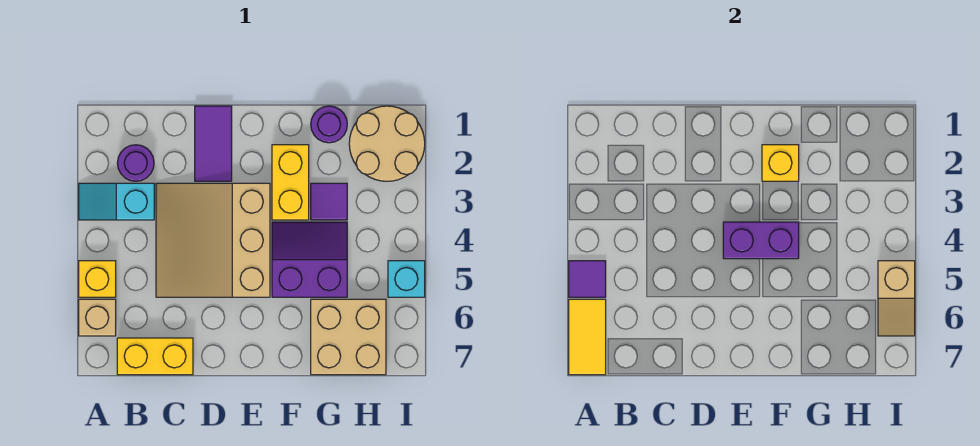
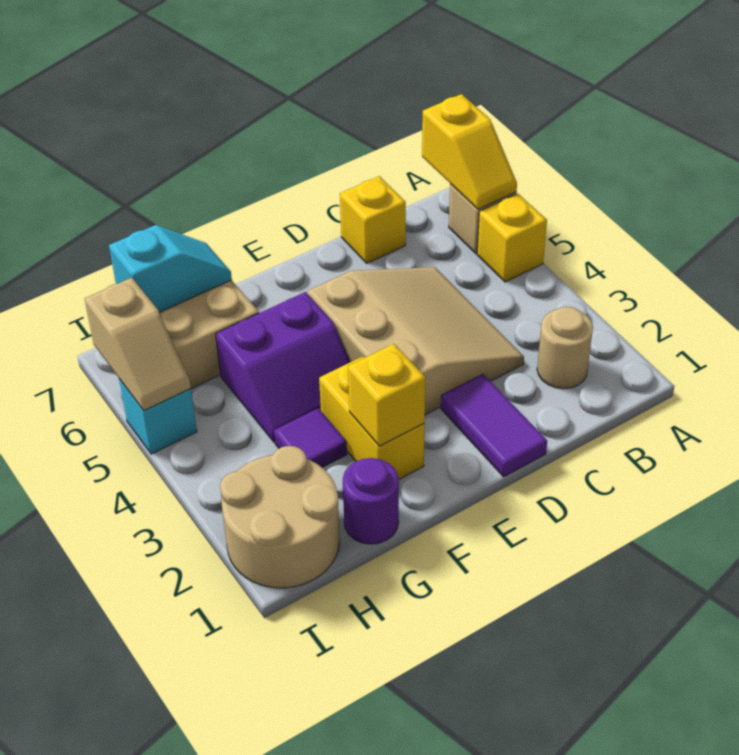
cyan slope A3:B3 level 1 top B -> cyan slope G7:H7 level 2 top H
purple tile A5 level 2 -> none
yellow tile A6:A7 level 2 -> yellow slope A6:A7 level 2 top 7
purple round brick B2 level 1 -> tan round brick B2 level 1
yellow brick B7:C7 level 1 -> yellow brick C7 level 1
purple brick E4:F4 level 2 -> none
tan slope I5:I6 level 2 top 5 -> tan slope I5:I6 level 2 top 6

